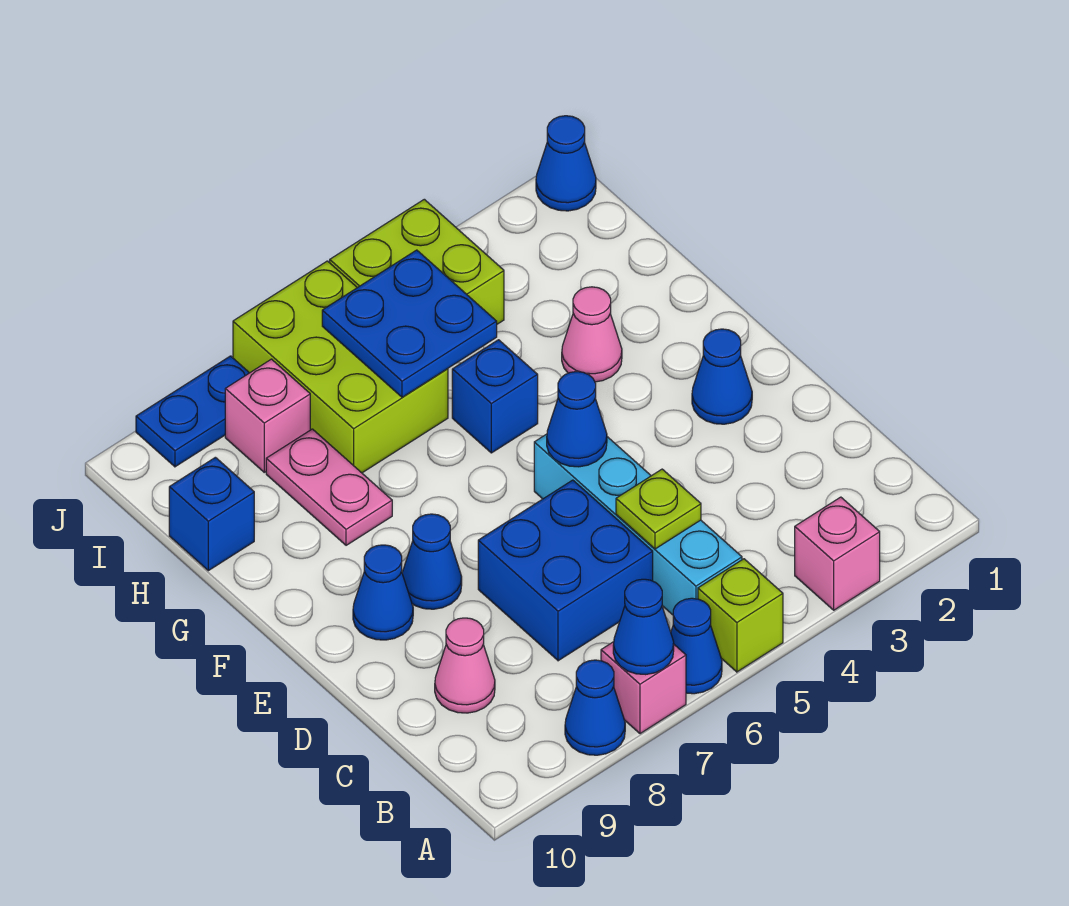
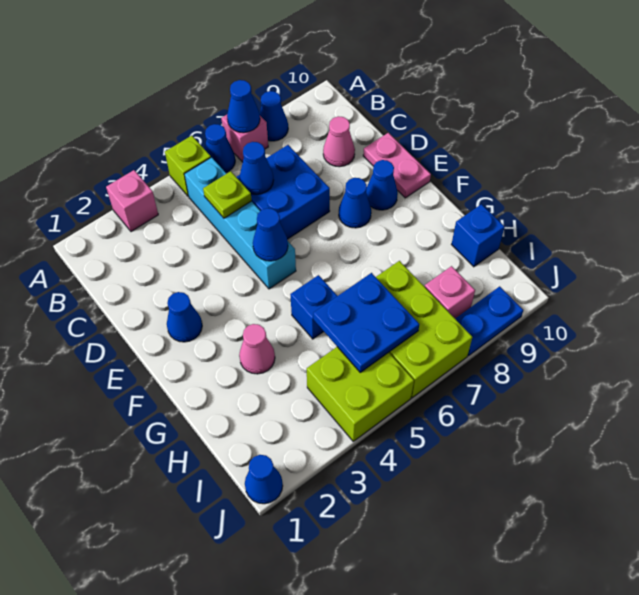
none -> blue cone C6 level 2
pink plate G8:H8 level 1 -> pink plate D10:E10 level 1

